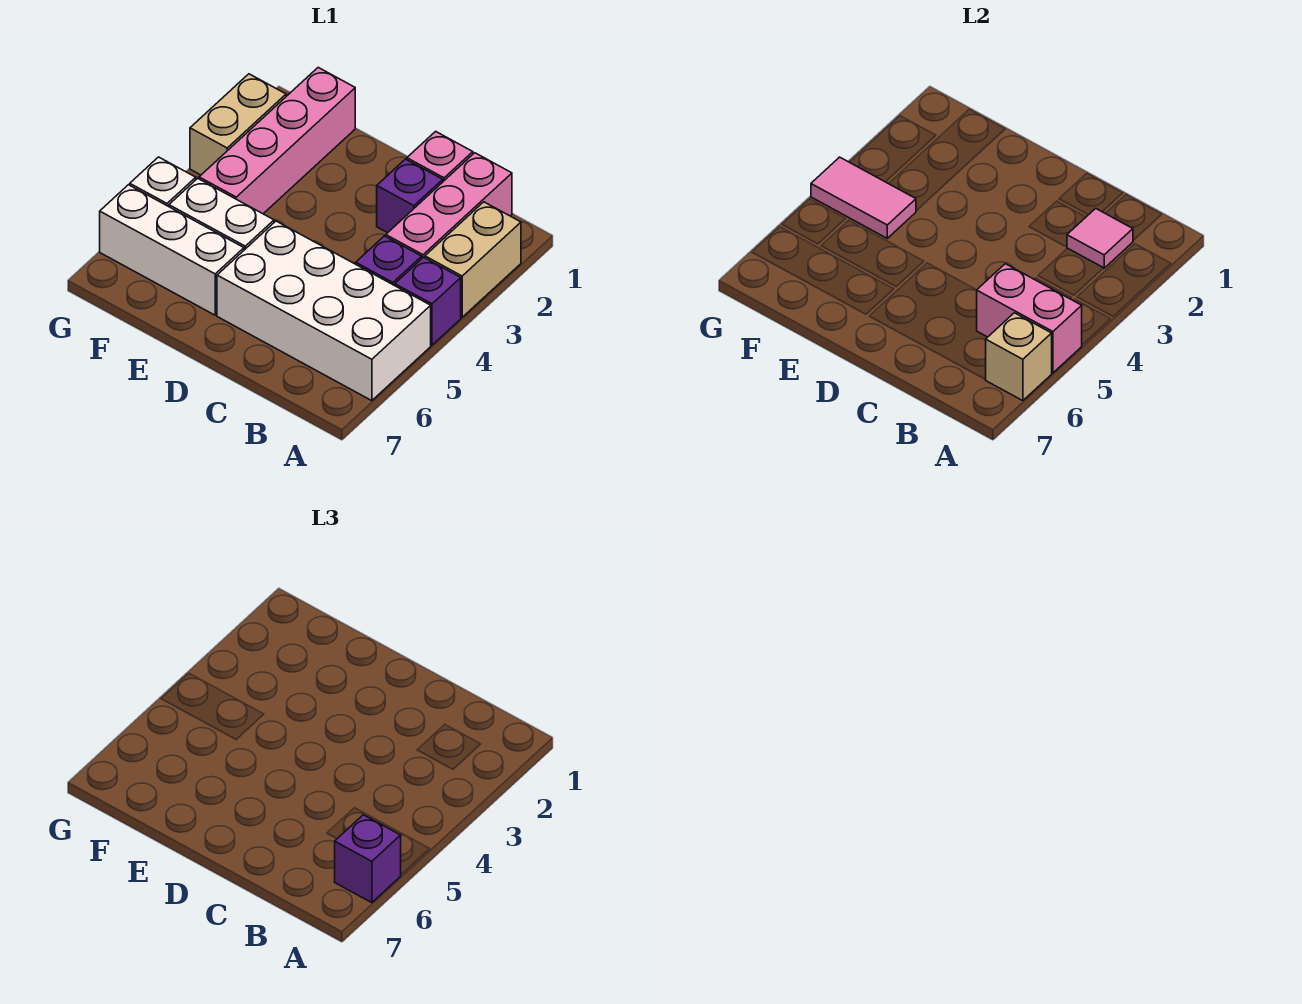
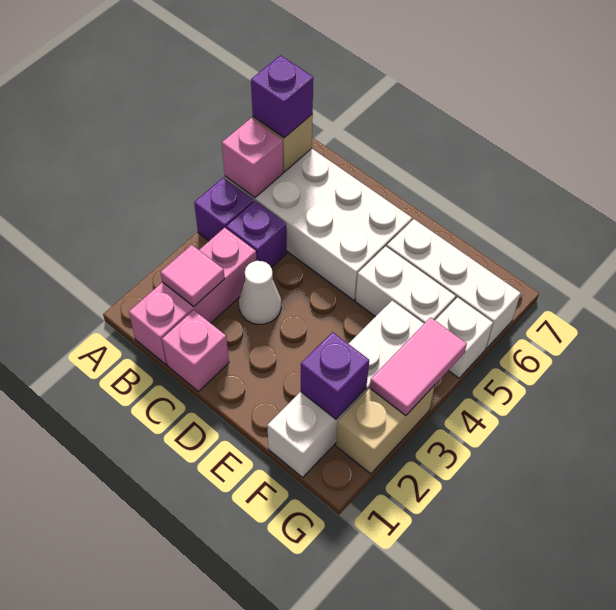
tan brick A2:A3 level 1 -> none
pink brick A5:B5 level 2 -> pink brick A5 level 2
purple brick C2 level 1 -> purple brick F2 level 2
none -> white cone C3 level 1
pink brick F1:F4 level 1 -> white brick F1:F4 level 1
pink tile F4:G4 level 2 -> pink tile G3:G4 level 2

